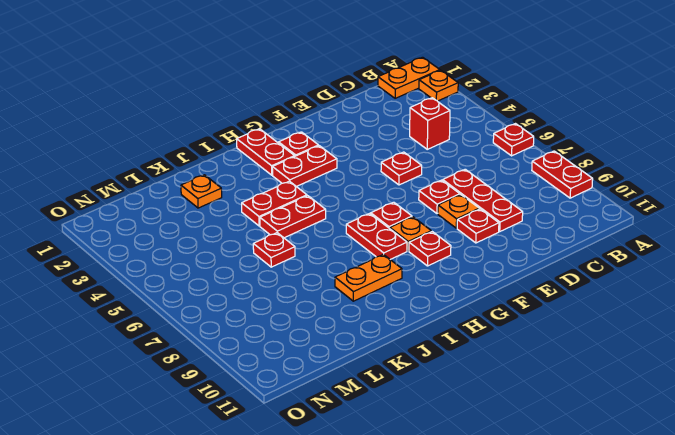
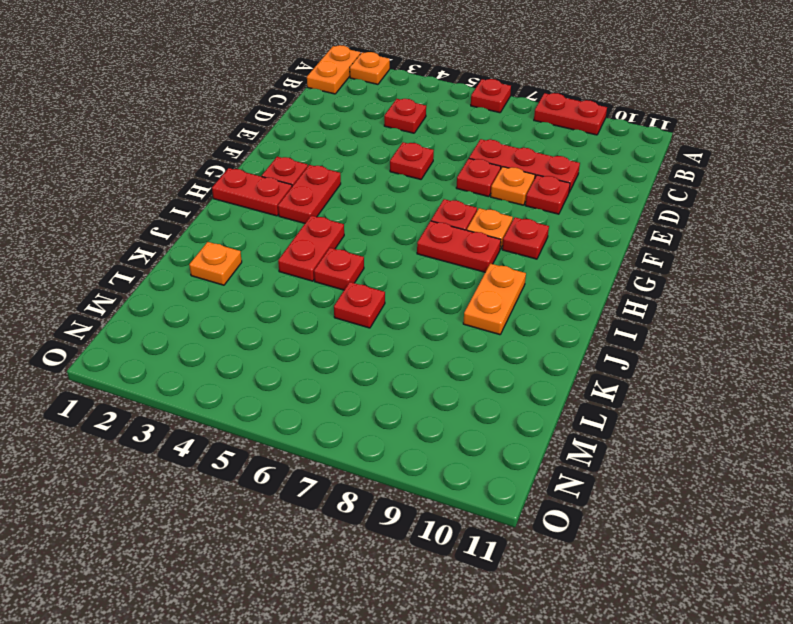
red brick C4 level 1 -> red plate C4 level 1
red plate I5:J5 level 1 -> red plate J5 level 1

